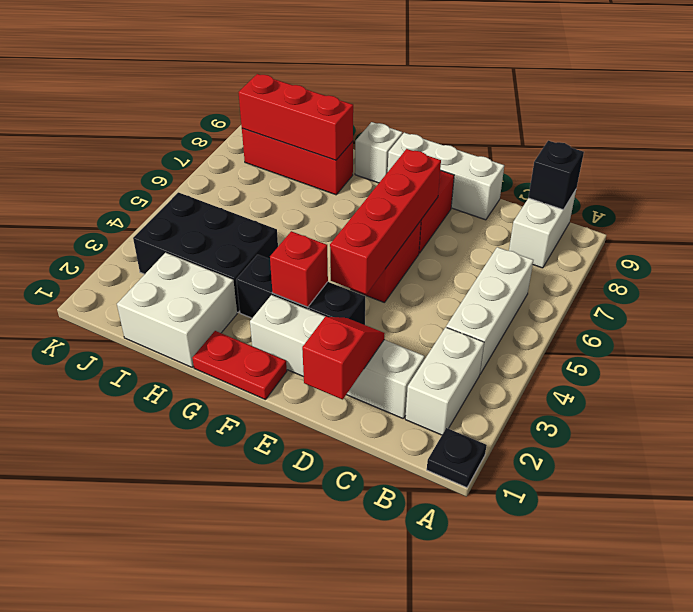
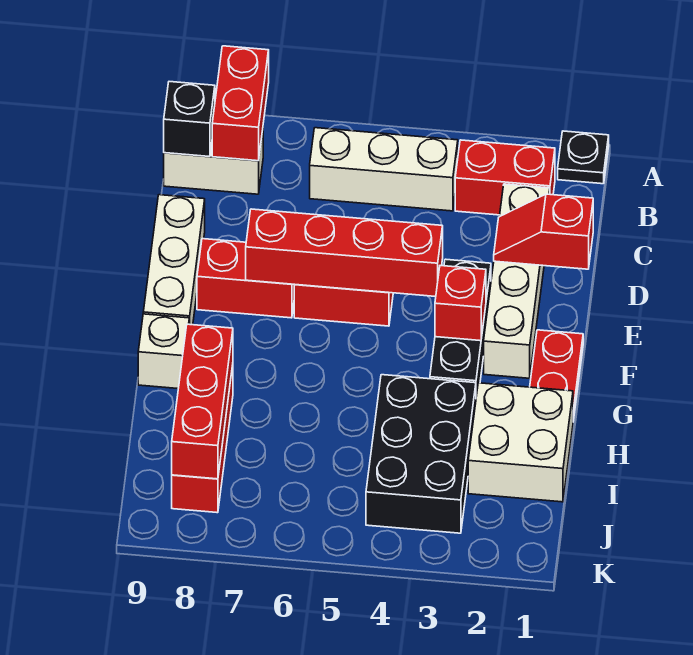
none -> red brick A8:B8 level 2
white brick B2:B3 level 1 -> red brick B2:B3 level 1

